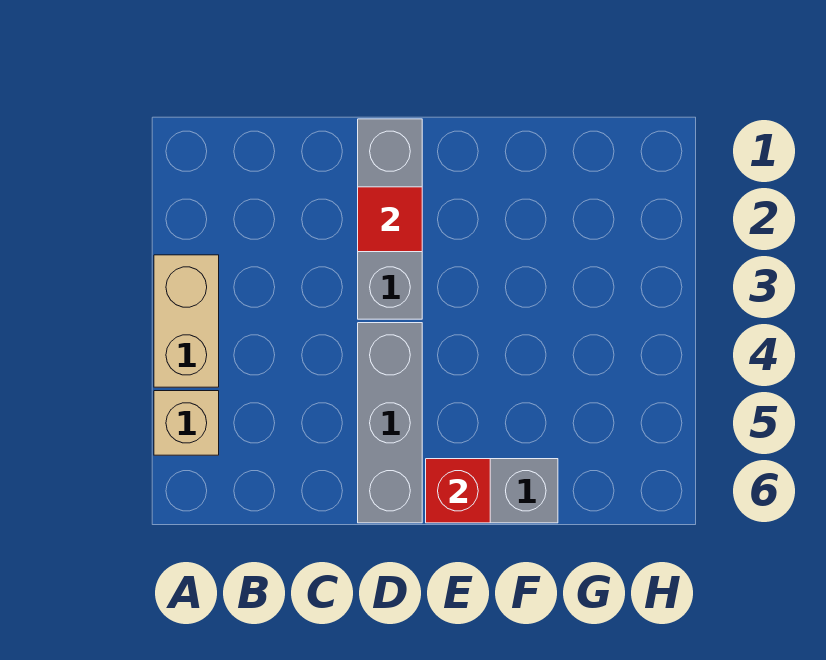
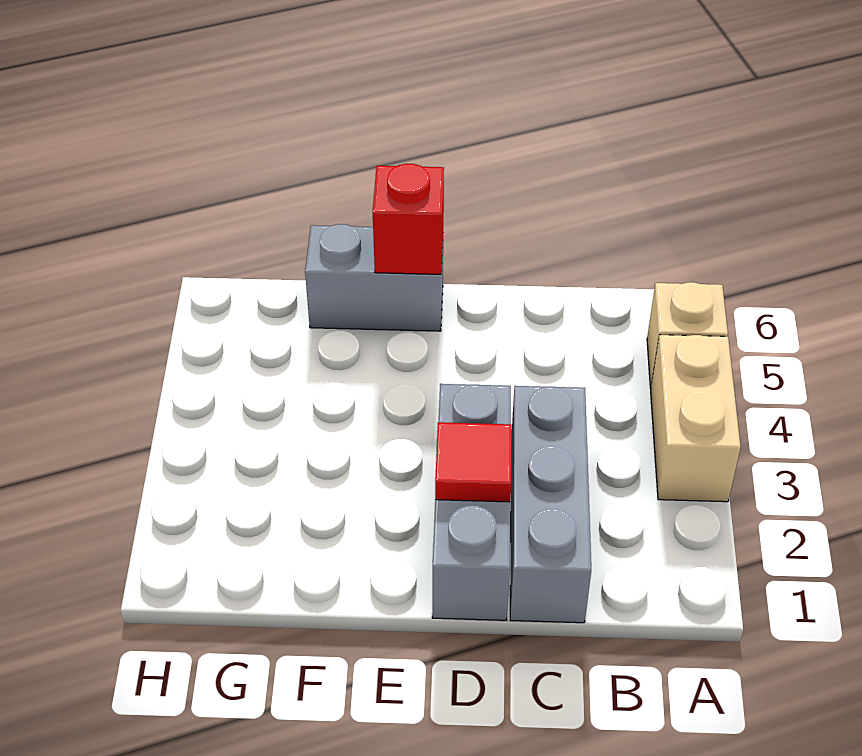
grey brick D4:D6 level 1 -> grey brick C1:C3 level 1

